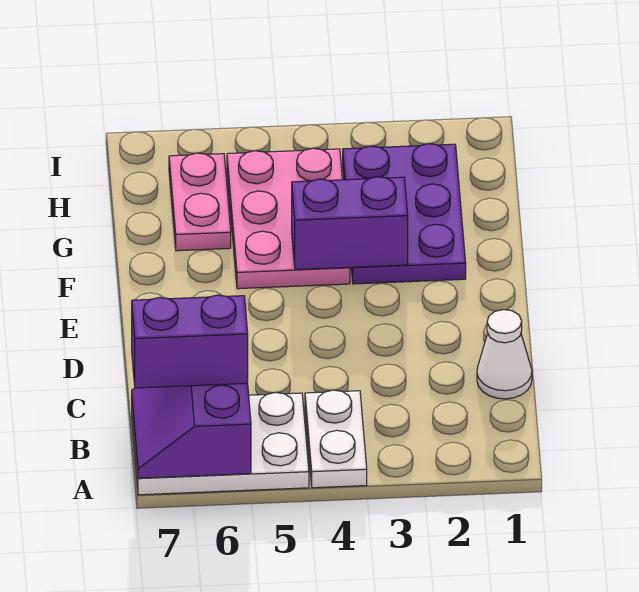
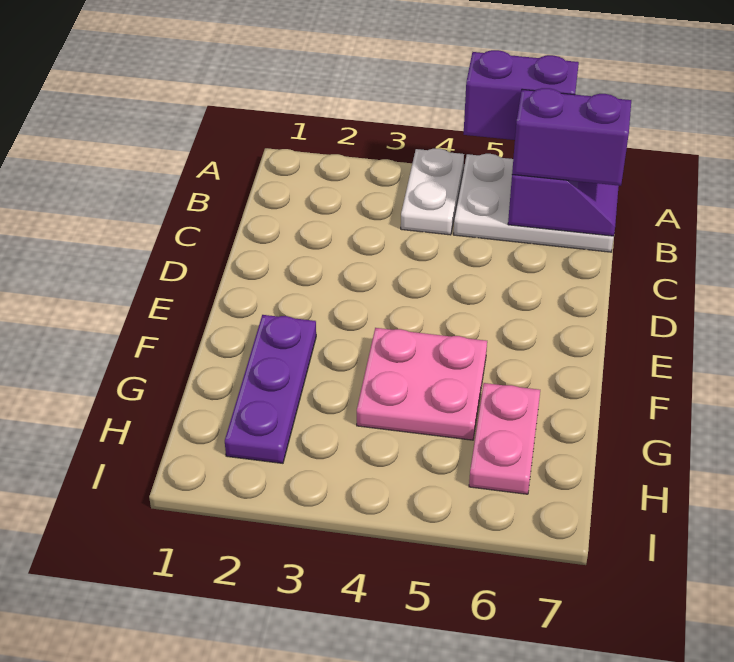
white cone C1 level 1 -> none
purple plate F2:H3 level 1 -> purple plate F2:H2 level 1
purple brick F3:F4 level 2 -> purple brick A5:A6 level 3
pink plate F4:H5 level 1 -> pink plate F4:G5 level 1

